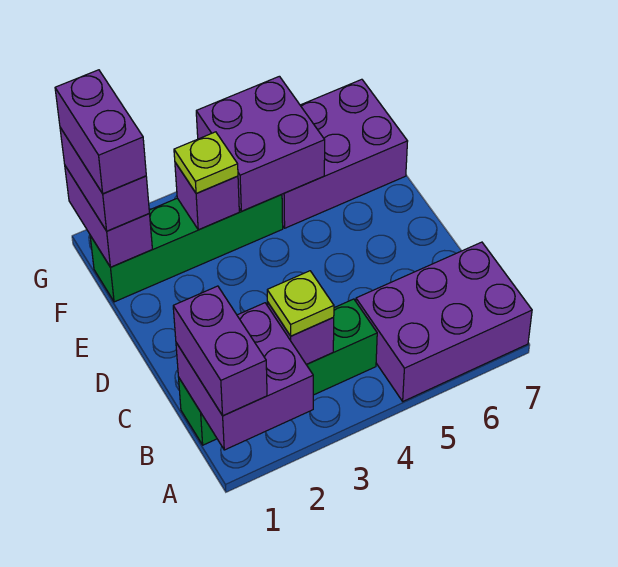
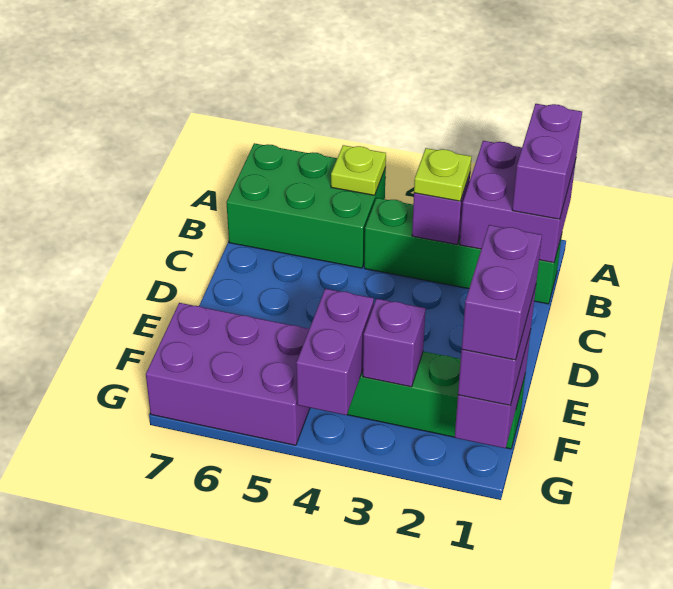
purple brick A5:B7 level 1 -> green brick A5:B7 level 1
lime plate F3 level 3 -> lime plate A5 level 2
purple brick F4:G5 level 2 -> purple brick F4:G4 level 2

